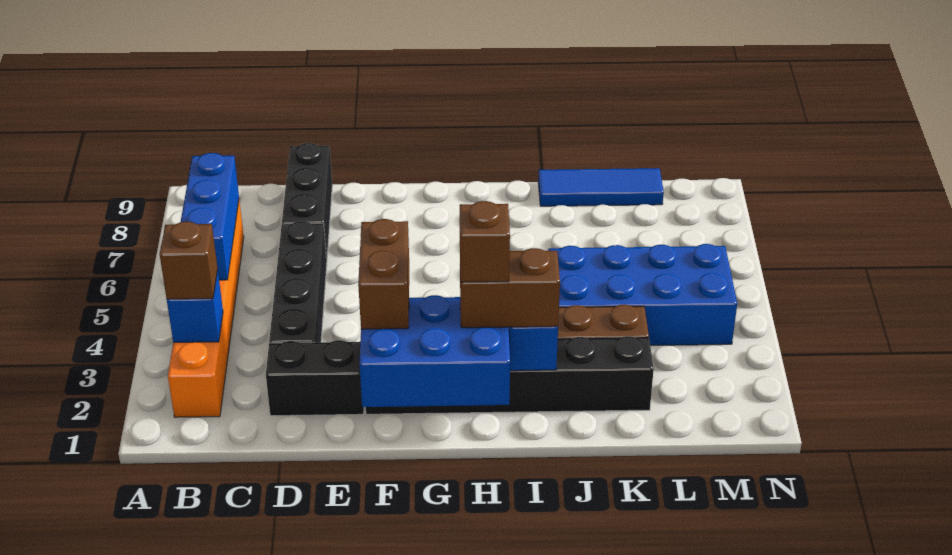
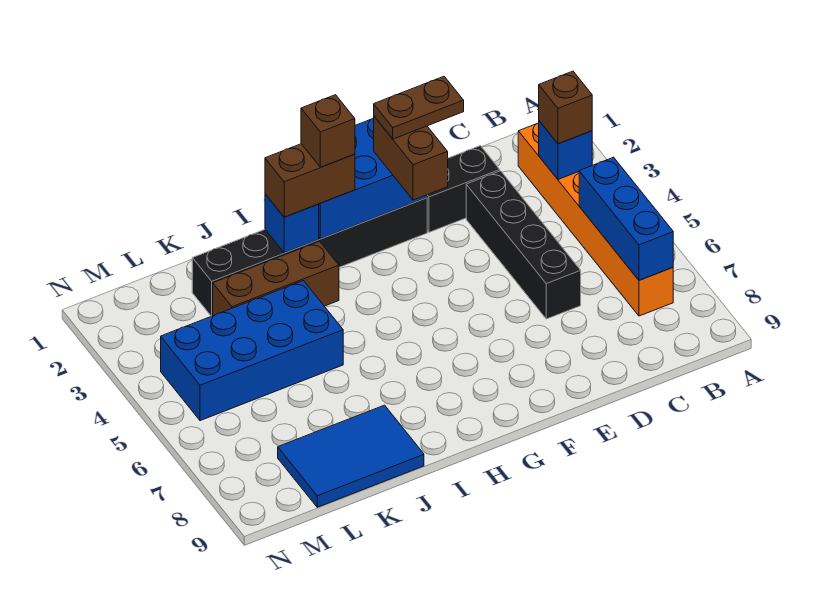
black brick D7:D9 level 1 -> none
none -> brown plate E2:F2 level 4
blue tile J9:L9 level 1 -> blue tile J8:L9 level 1

